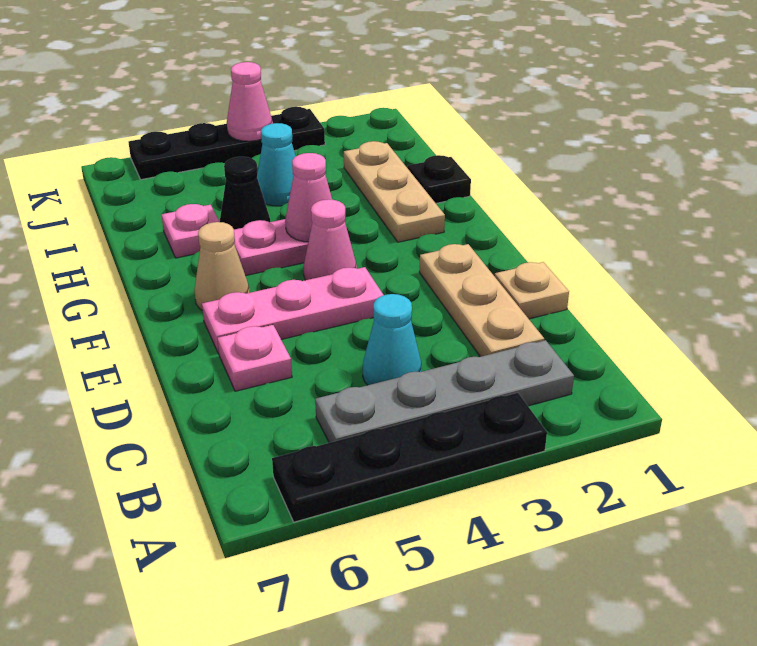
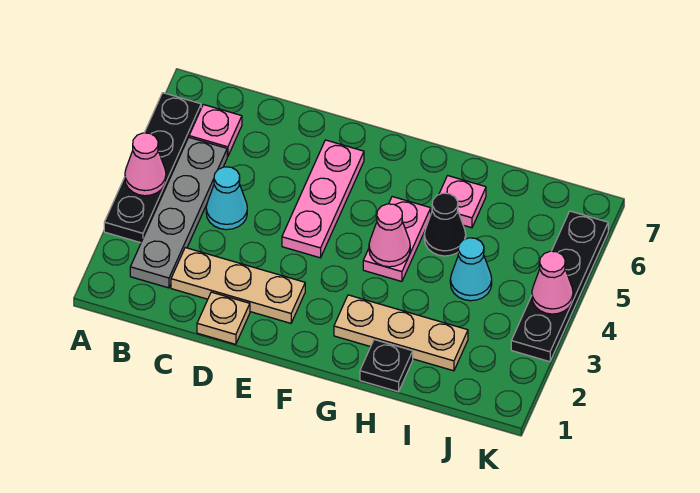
pink plate D6 level 1 -> pink plate B6 level 1
pink cone F4 level 1 -> pink cone A4 level 2
tan cone F6 level 1 -> none

